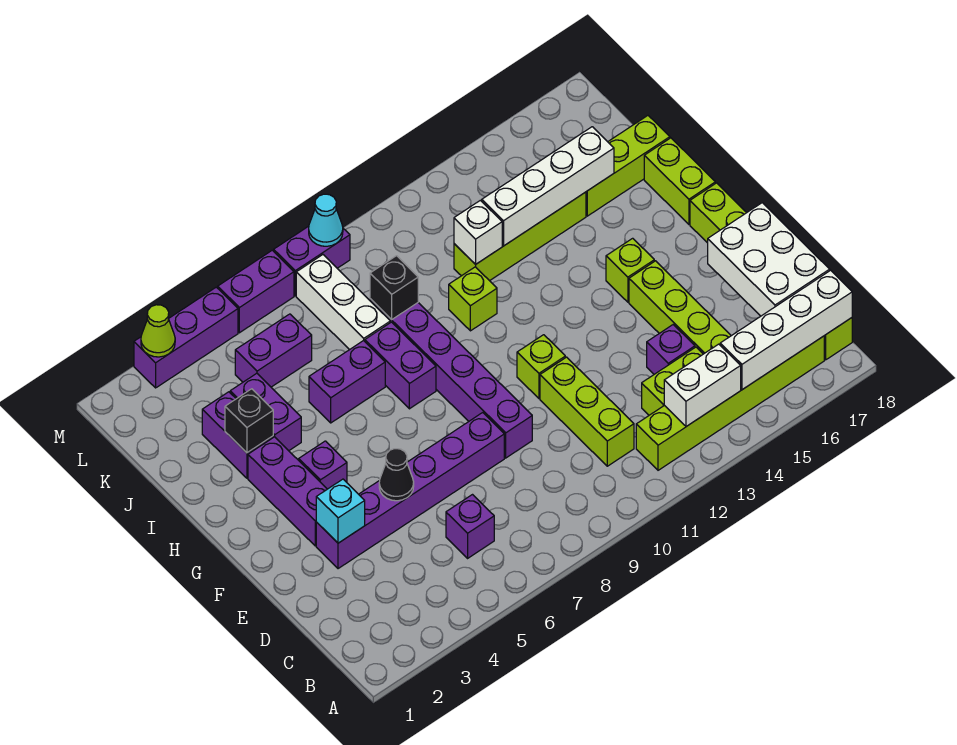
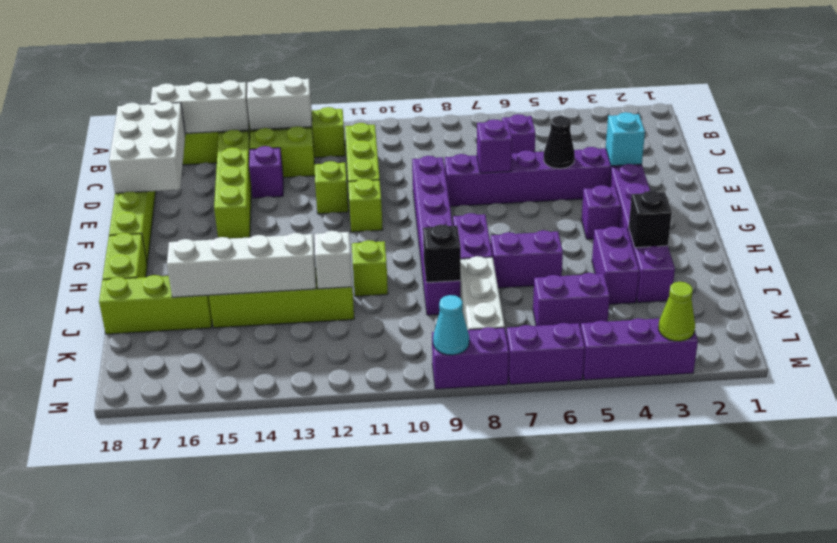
white brick B15:B18 level 2 -> white brick B15:B17 level 2
none -> purple brick E7 level 2
lime brick G15 level 1 -> lime brick E12 level 1

